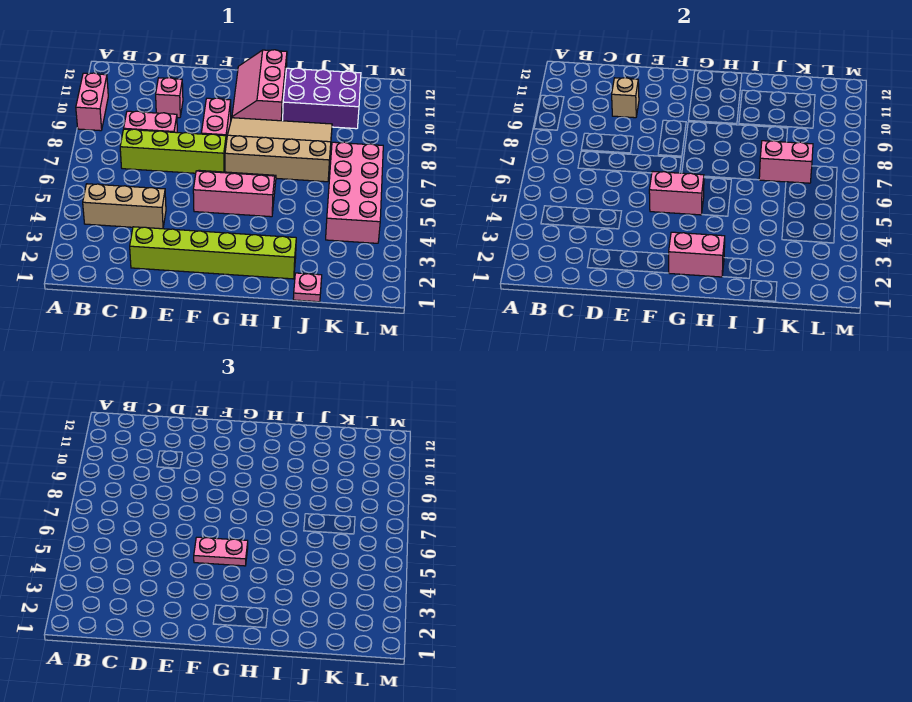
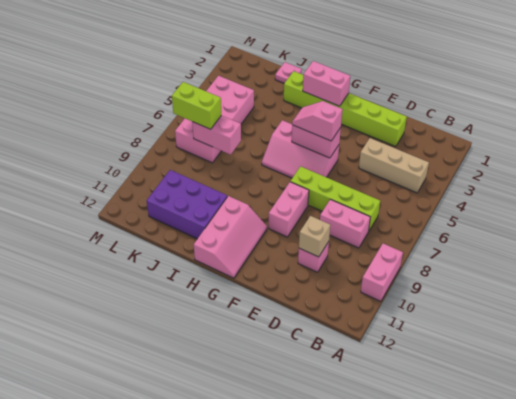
pink plate F5:G5 level 3 -> pink slope F5:G5 level 3 top F
tan slope G7:J9 level 1 top 7 -> none
none -> lime brick K7:L7 level 3

